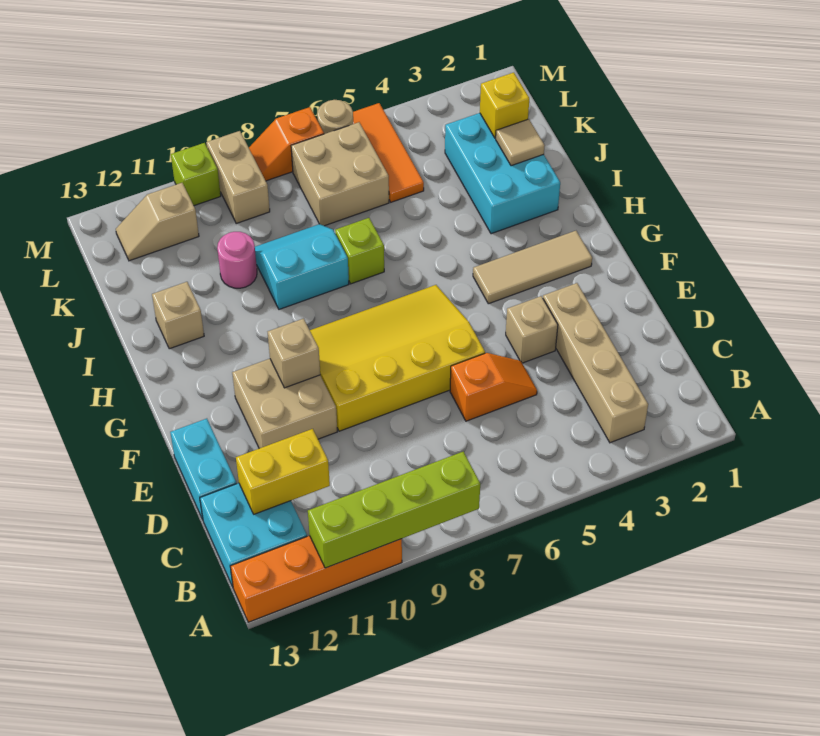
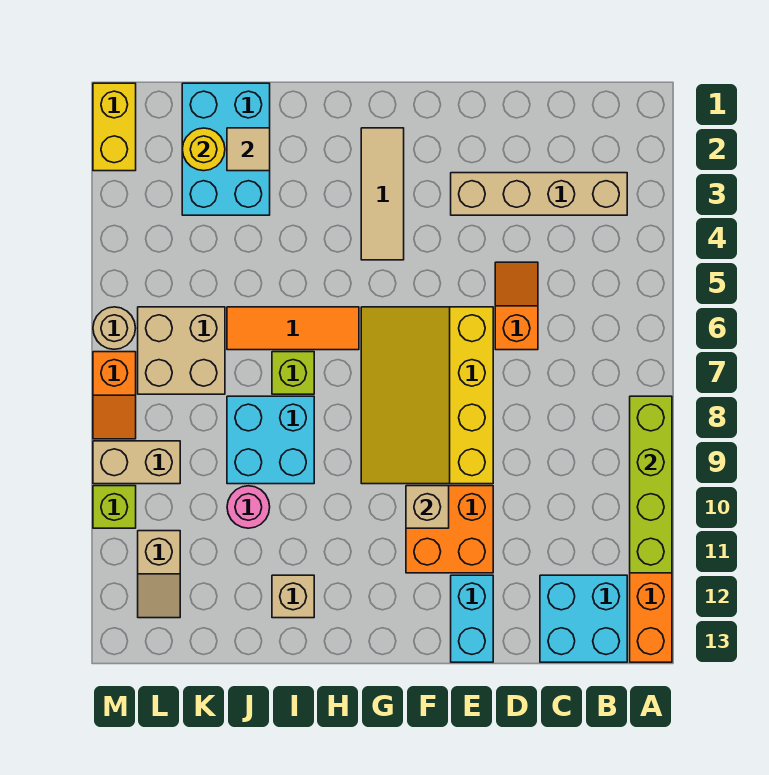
yellow brick C11:C12 level 2 -> yellow brick M1:M2 level 1
cyan brick D13:E13 level 1 -> cyan brick E12:E13 level 1
tan brick E4 level 1 -> none
tan brick E10:F11 level 1 -> orange brick E10:F11 level 1
cyan brick I2:K3 level 1 -> cyan brick J1:K3 level 1
cyan slope I8:J9 level 1 top I -> cyan brick I8:J9 level 1
yellow brick K2 level 2 -> yellow round brick K2 level 2
orange tile K5:M5 level 1 -> orange tile H6:J6 level 1

